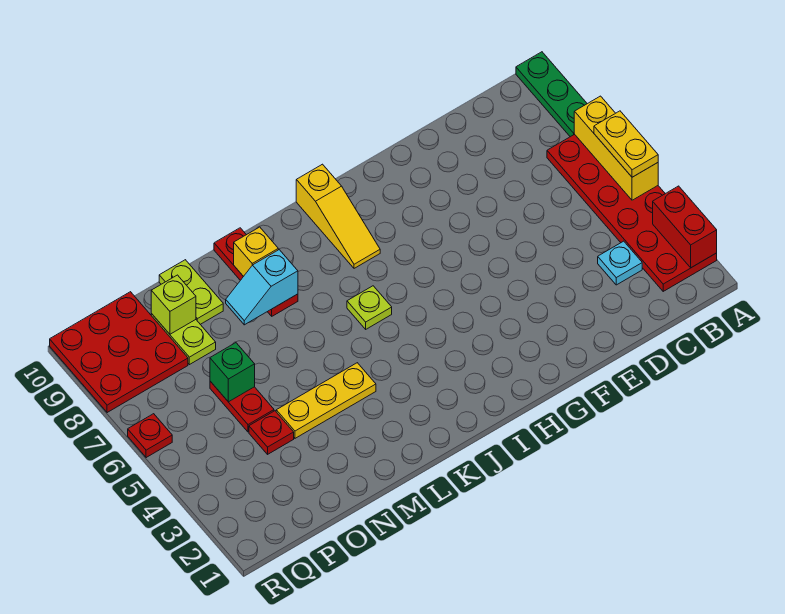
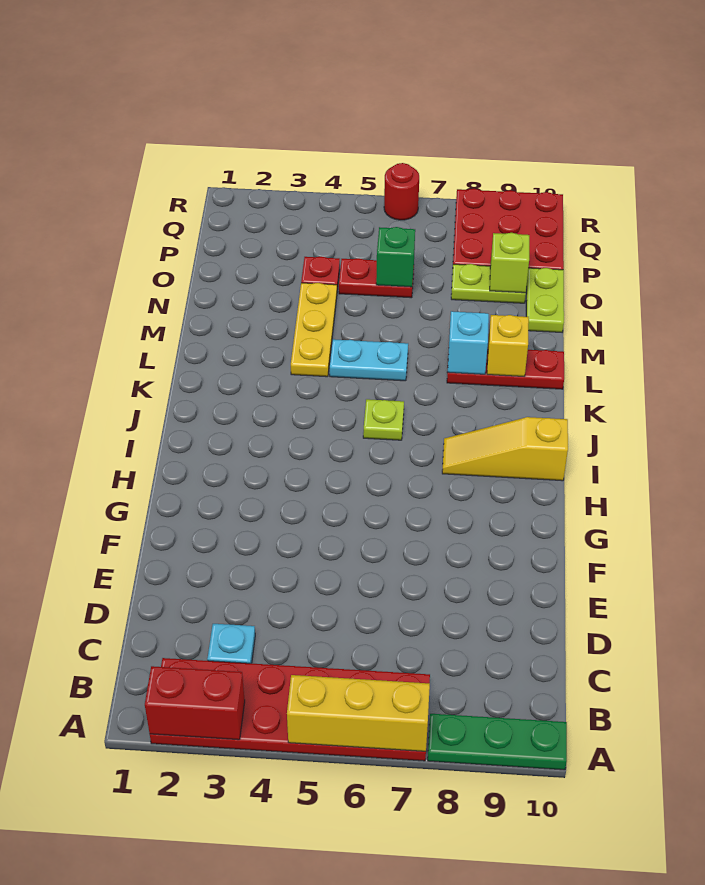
yellow plate A5:A6 level 3 -> none
none -> cyan plate L5:L6 level 1
lime plate N9:N10 level 1 -> lime plate N10:O10 level 1
red plate R6 level 1 -> red round brick R6 level 1

